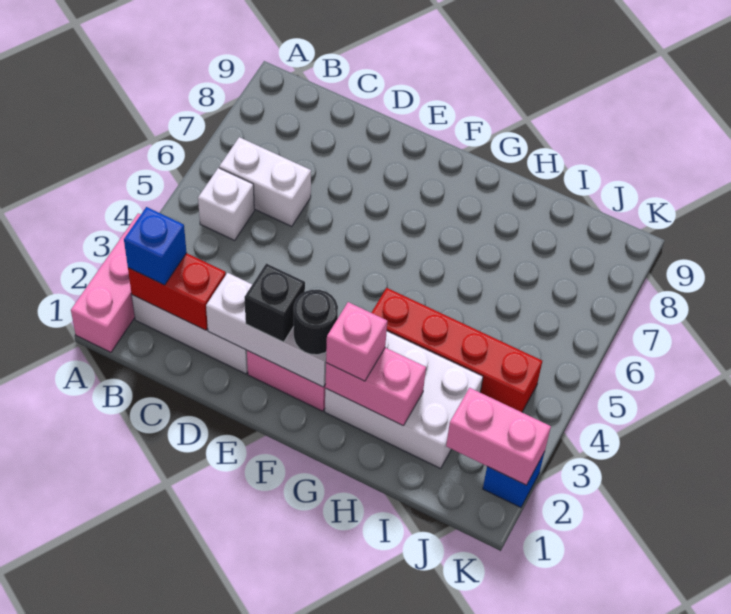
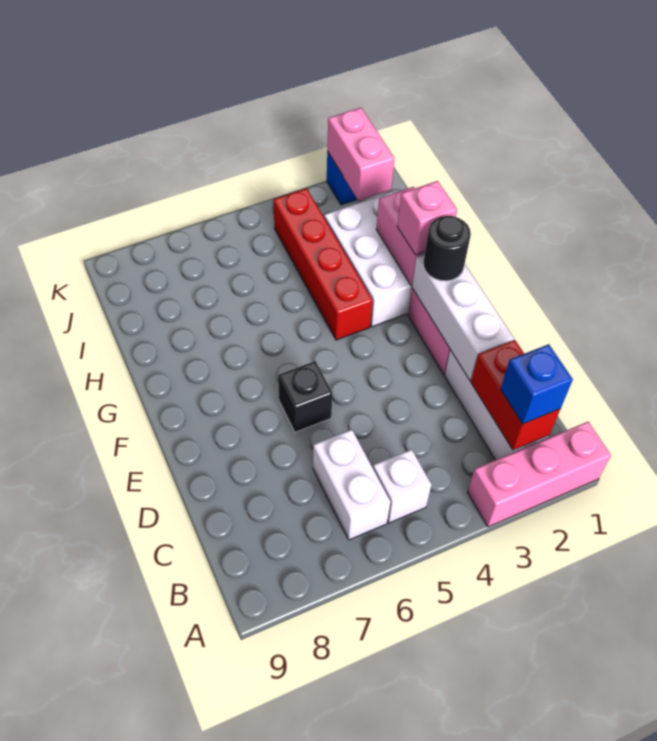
black brick E2 level 3 -> black brick E6 level 1

